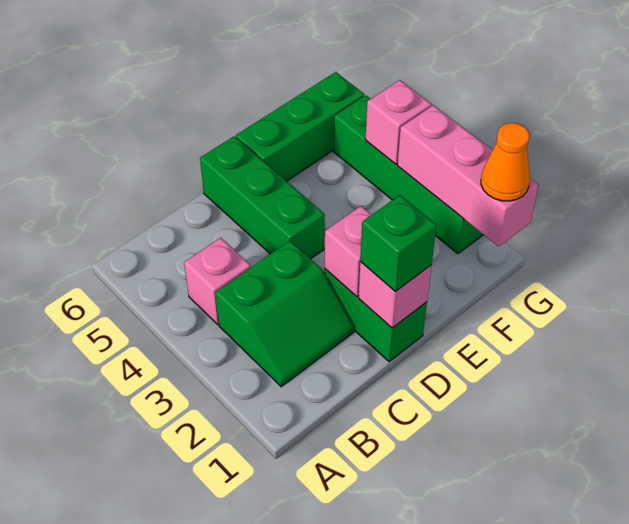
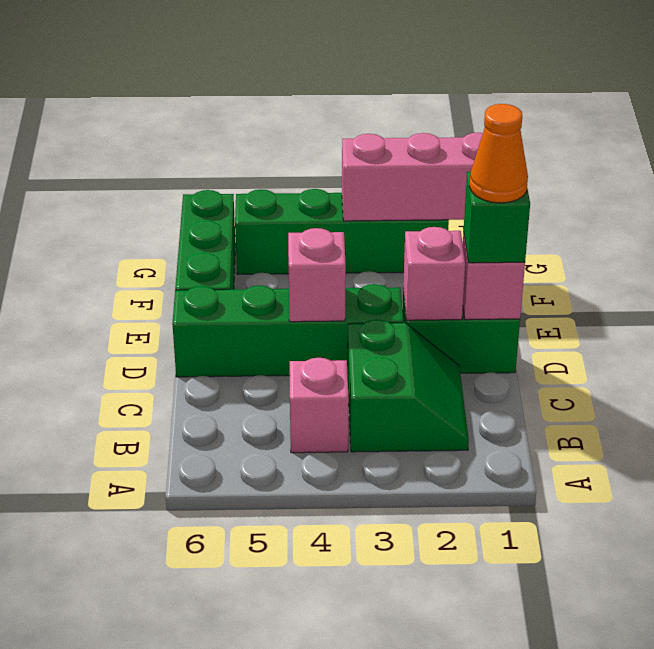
green brick D4:D6 level 1 -> green brick D3:D6 level 1
orange cone G1 level 3 -> orange cone D1 level 4
pink brick G4 level 2 -> pink brick D4 level 2

